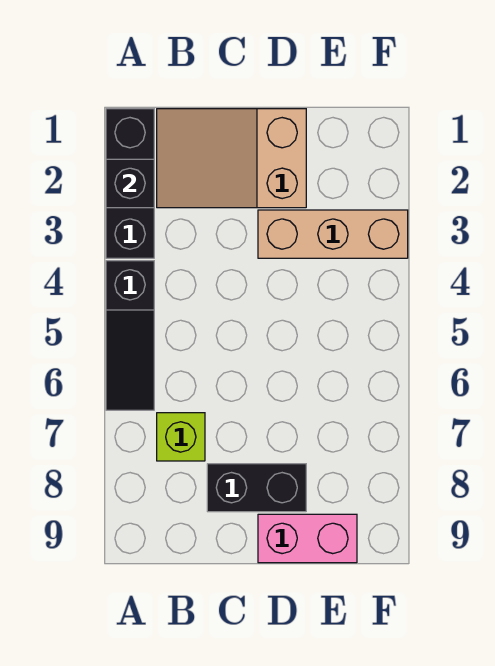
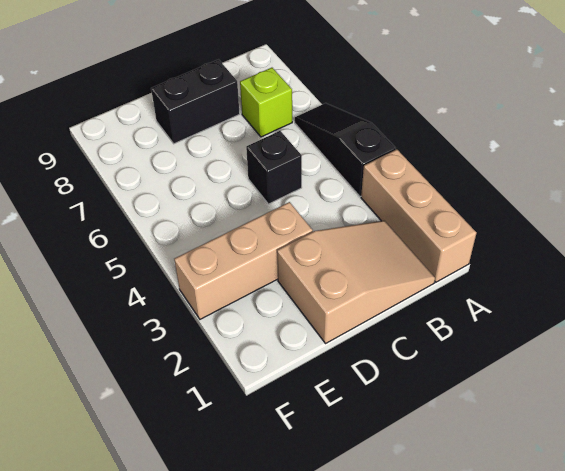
black brick A1:A3 level 1 -> tan brick A1:A3 level 1
black brick A2 level 2 -> black brick C5 level 1
pink brick D9:E9 level 1 -> none

